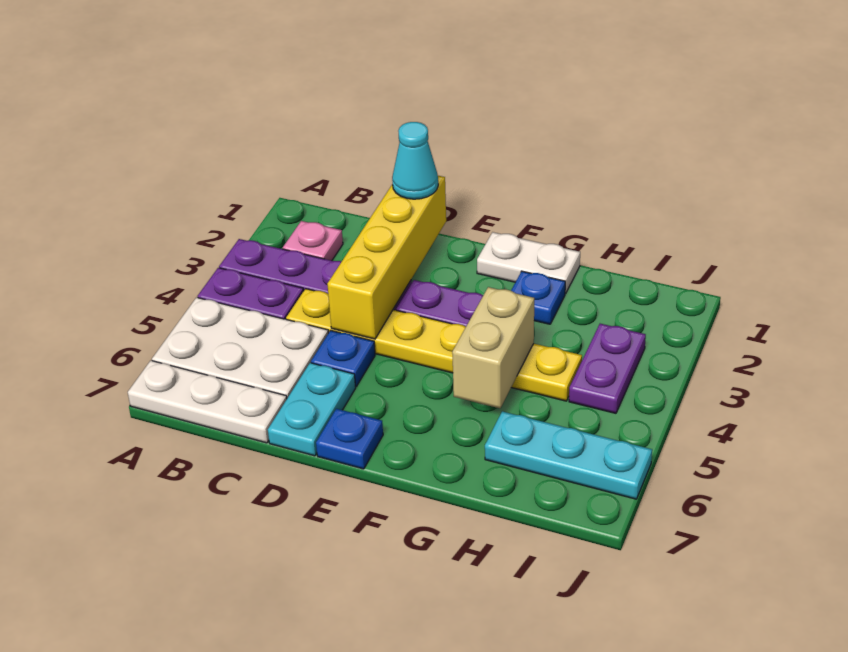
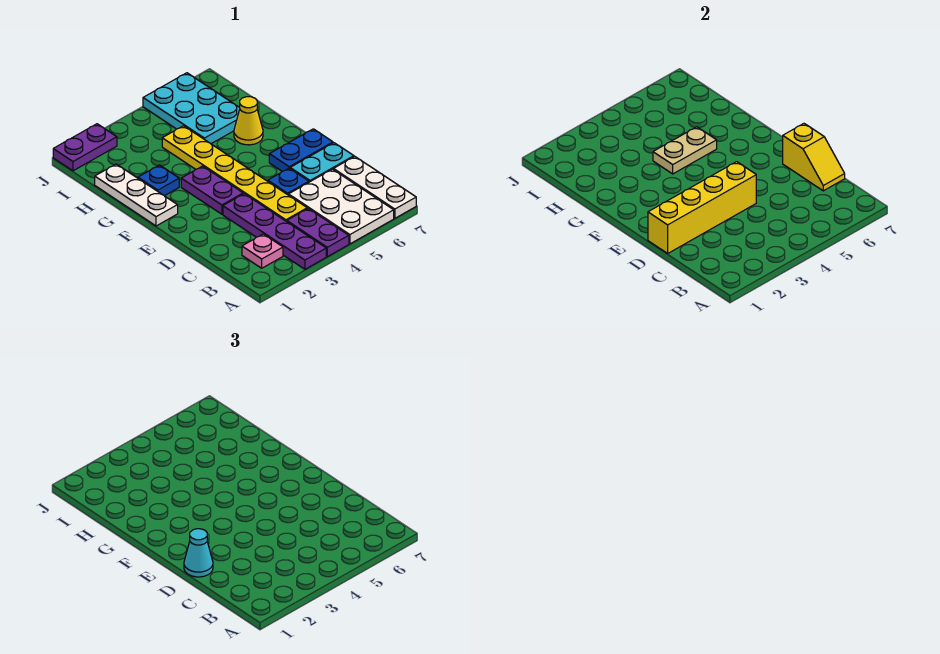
none -> yellow slope C7:D7 level 2 top D
blue plate E7 level 1 -> blue plate E6:E7 level 1
white plate F1:G1 level 1 -> white plate F1:H1 level 1
tan brick G4:G5 level 2 -> tan plate G4:G5 level 2
none -> yellow cone G6 level 1
cyan plate H6:J6 level 1 -> cyan plate H5:J6 level 1
purple plate I3:I4 level 1 -> purple plate J1:J2 level 1

